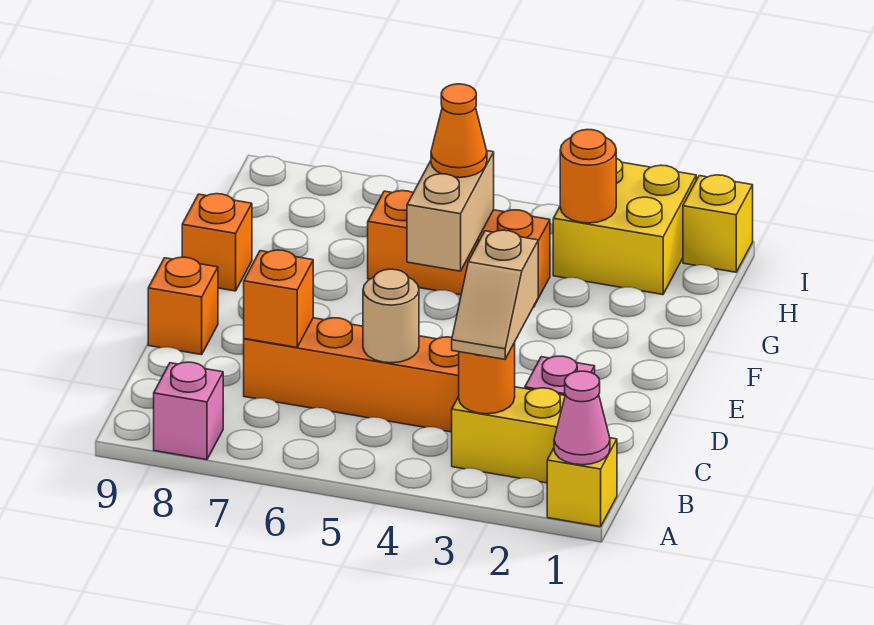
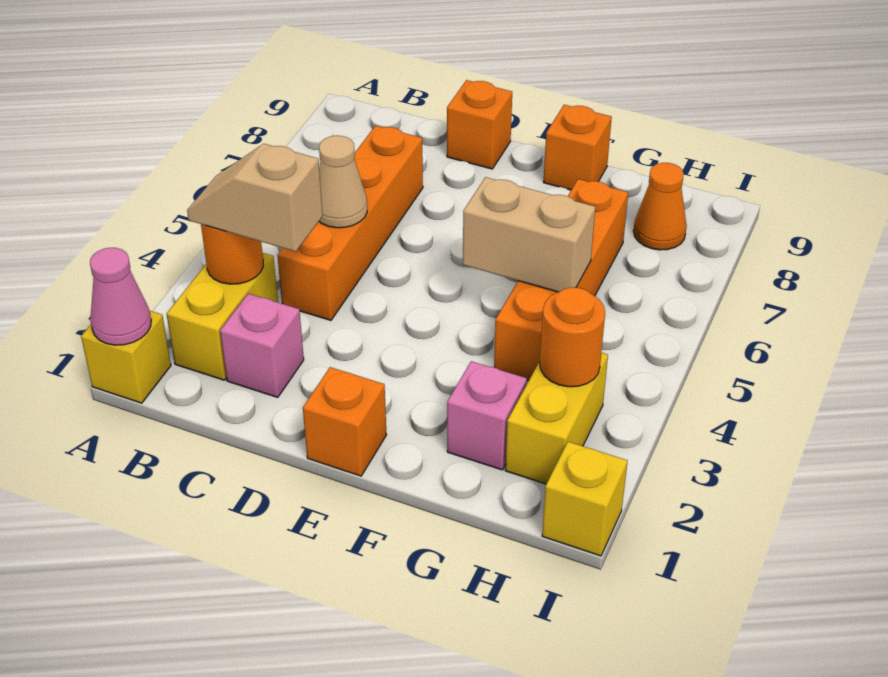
pink brick A8 level 1 -> pink brick G2 level 1
tan round brick C5 level 2 -> tan cone C5 level 2
orange brick C7 level 2 -> orange brick E1 level 1
orange brick G4:G6 level 1 -> orange brick G4:G7 level 1
orange cone G5 level 3 -> orange cone H8 level 1
yellow brick H2:I3 level 1 -> yellow brick H2:H3 level 1

